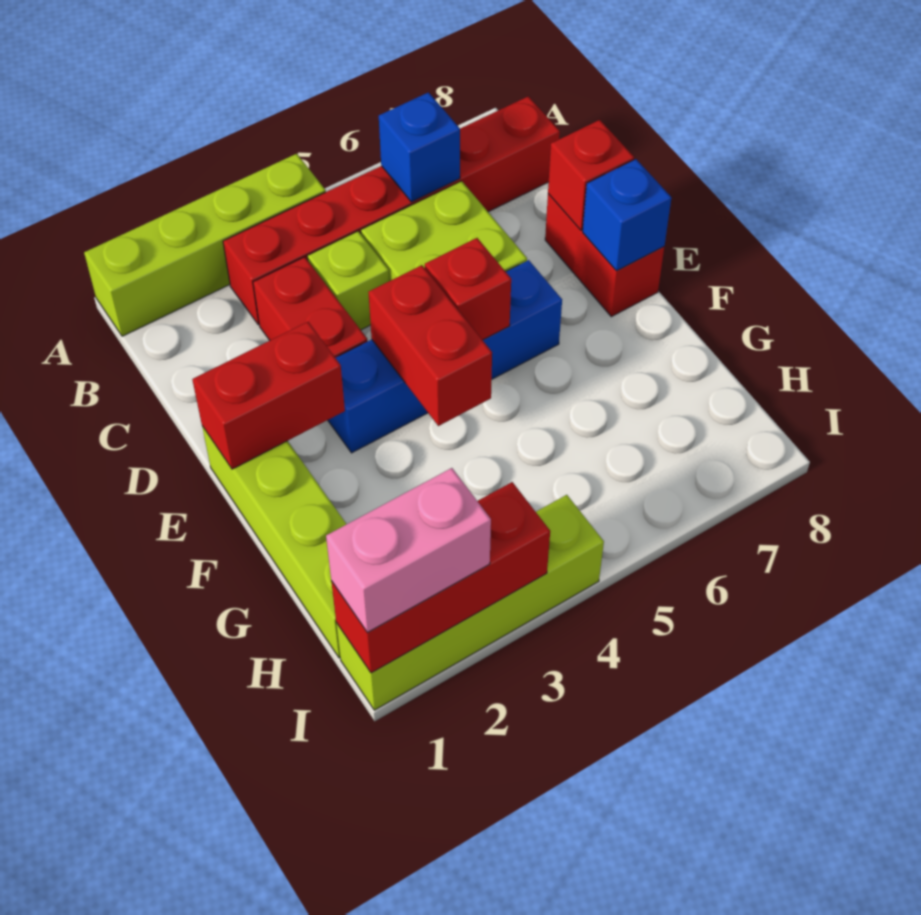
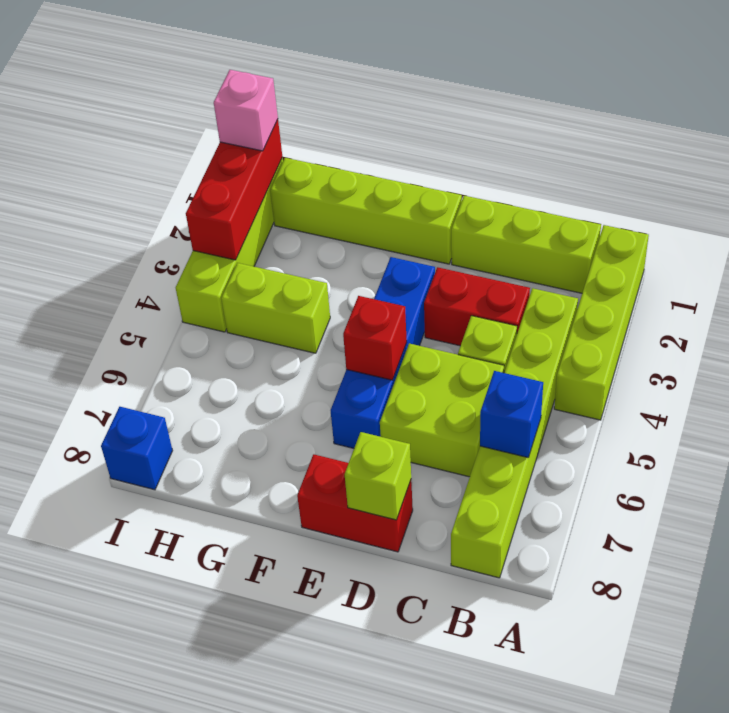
none -> lime brick B1:D1 level 1
red brick B3:B8 level 1 -> lime brick B3:B8 level 1
red brick D8 level 2 -> lime brick D8 level 2
red brick E1:E2 level 2 -> none
red brick E4:F4 level 2 -> none
blue brick E8 level 2 -> blue brick I8 level 1
none -> lime brick G4:H4 level 1
pink brick I1:I2 level 3 -> pink brick I1 level 3

